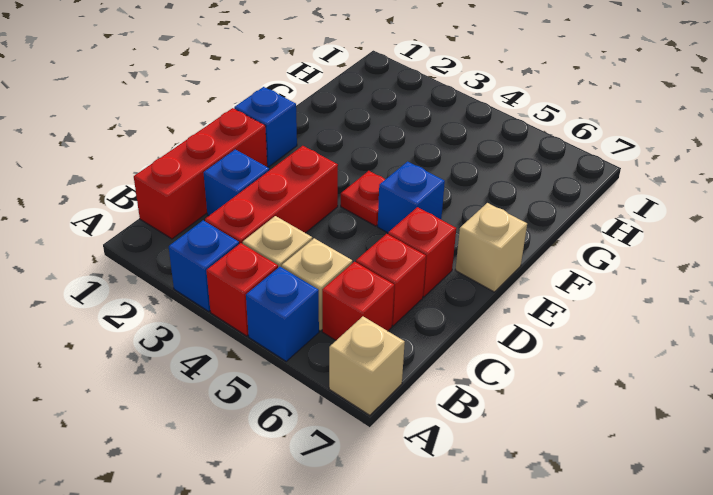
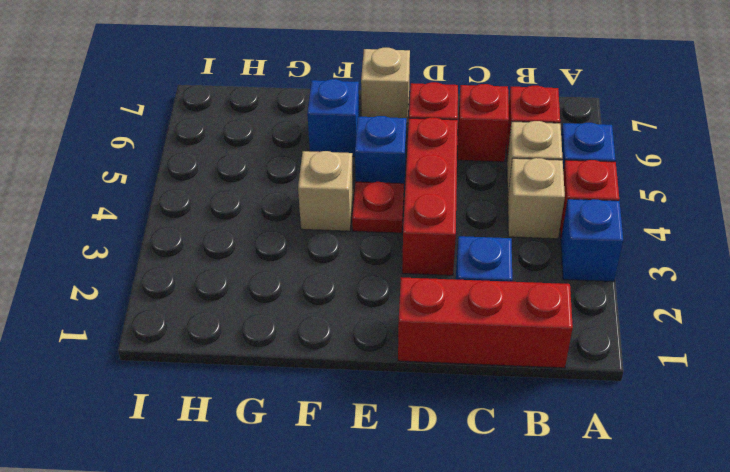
tan brick A7 level 1 -> tan brick F4 level 1
red brick B3:D3 level 1 -> red brick D3:D5 level 1
blue brick E1 level 1 -> blue brick F6 level 1

